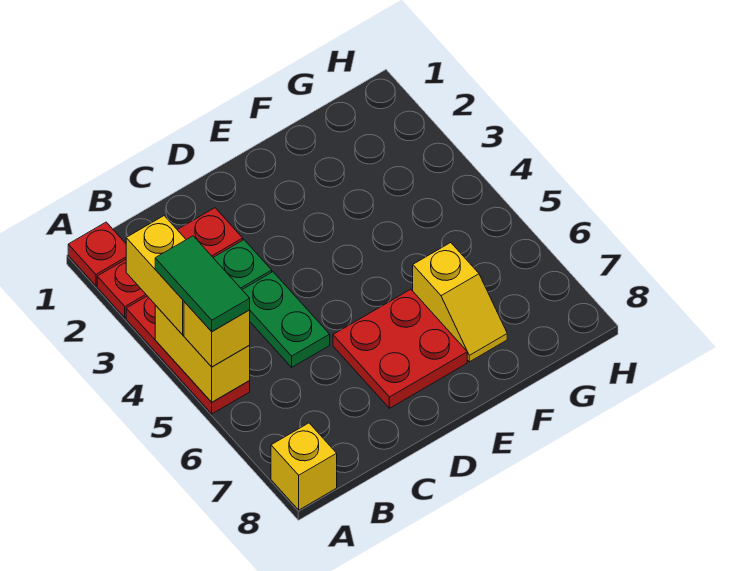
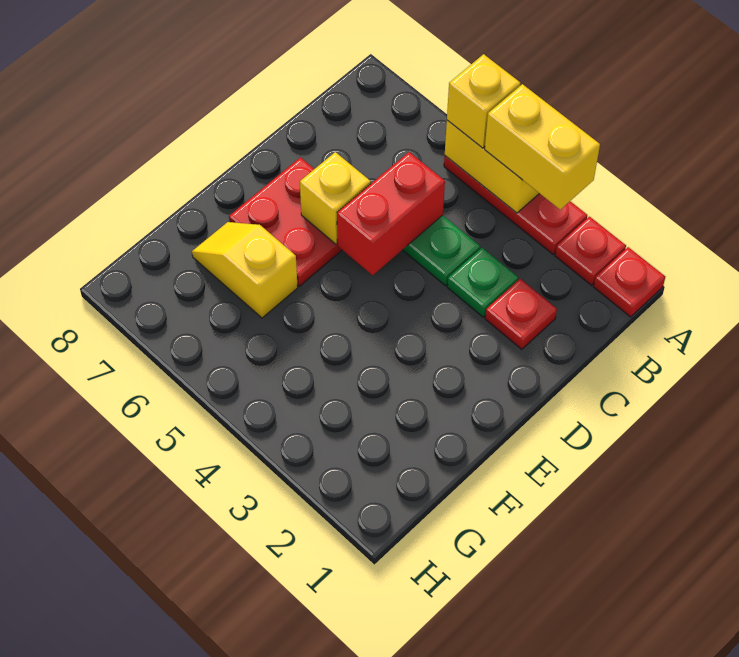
green tile A4:A5 level 4 -> none
yellow brick A8 level 1 -> yellow brick D6 level 2
none -> red brick C5:D5 level 2

